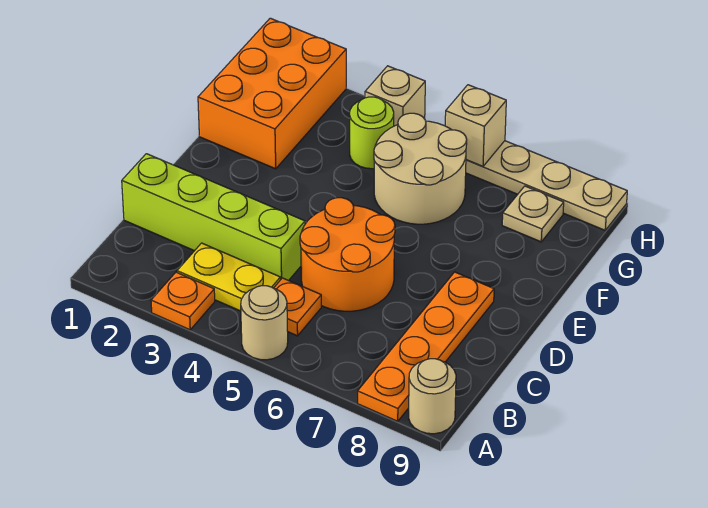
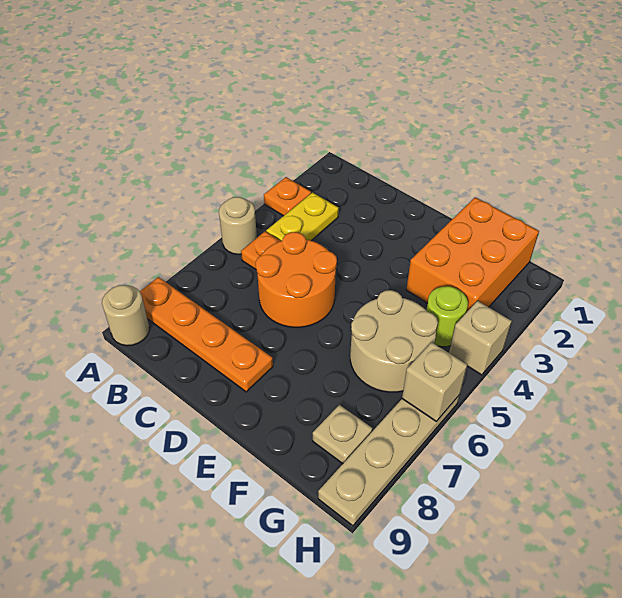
lime brick C1:C4 level 1 -> none
orange brick F1:H2 level 1 -> orange brick F1:G3 level 1

